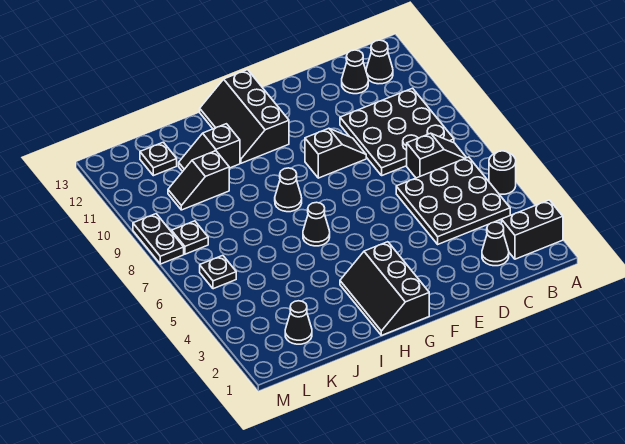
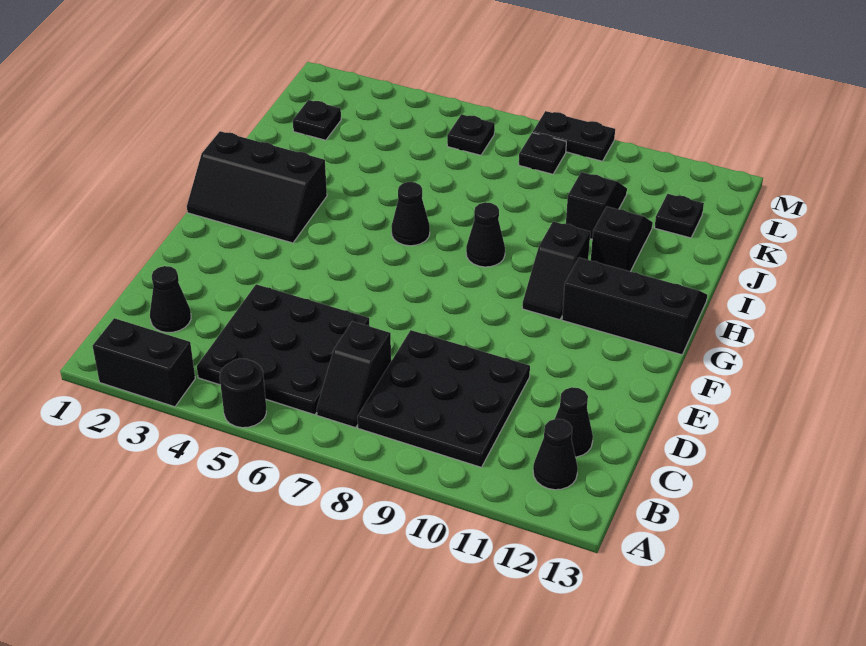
black brick A2:B2 level 1 -> black brick A2:A3 level 1
black slope E9:F9 level 1 top F -> black slope G10:H10 level 1 top H
black slope G1:H3 level 1 top G -> black slope G1:H3 level 1 top H
black cone K2 level 1 -> black plate K2 level 1

